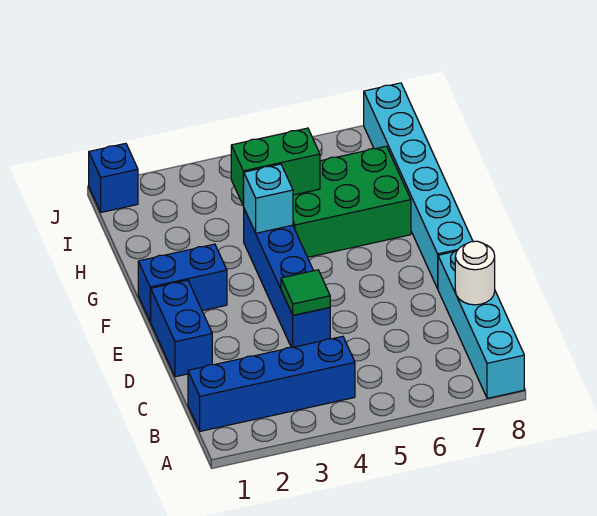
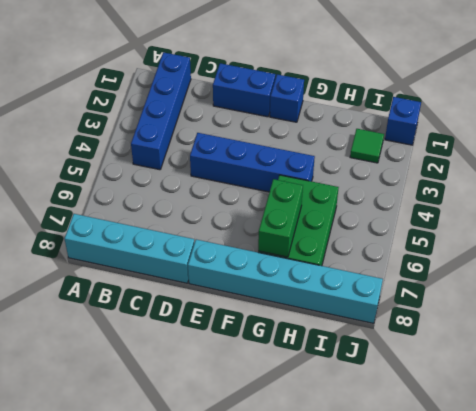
white round brick C8 level 2 -> none
green tile D4 level 2 -> green tile I2 level 1
blue brick F1:F2 level 1 -> blue brick F1 level 1
cyan brick G4 level 2 -> none
green brick H4:H5 level 2 -> green brick G6:G7 level 2

